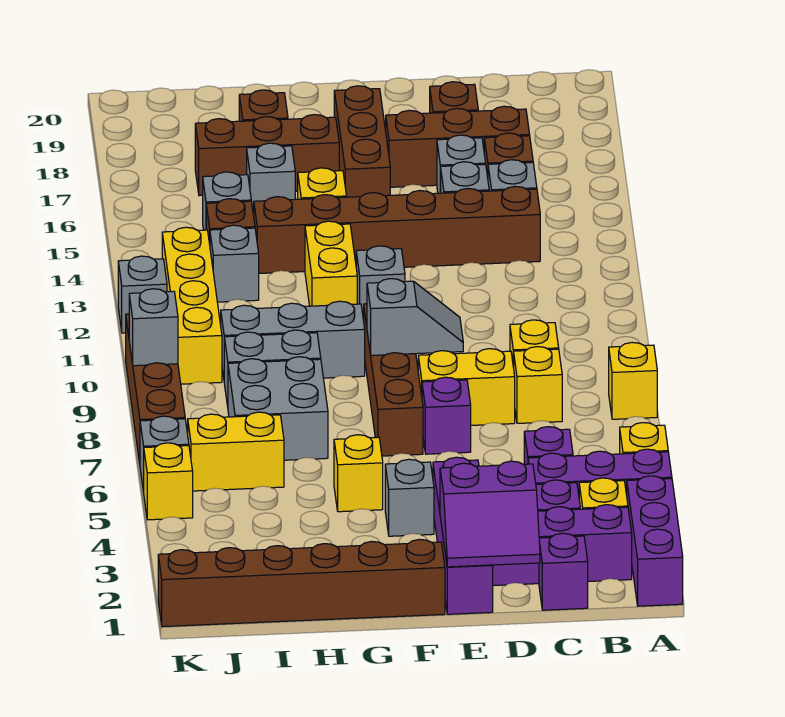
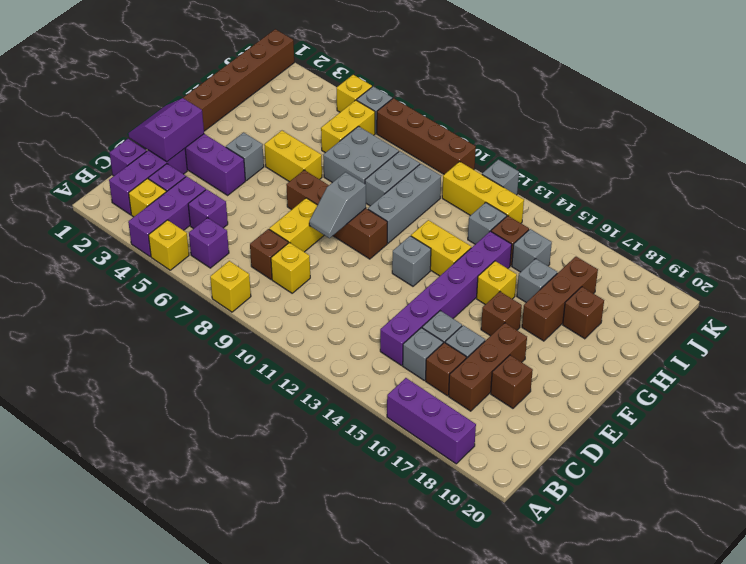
purple brick A1:A3 level 1 -> purple brick A16:A18 level 1
yellow brick C8 level 1 -> brown brick C8 level 1
brown brick C14:H14 level 1 -> purple brick C14:H14 level 1
purple brick E7 level 1 -> purple brick B6 level 1
brown brick F16:F18 level 1 -> brown brick F16 level 1
yellow brick G5 level 1 -> yellow brick G5:G6 level 1
yellow brick J10:J13 level 1 -> yellow brick J11:J13 level 1
grey brick K9 level 2 -> none

